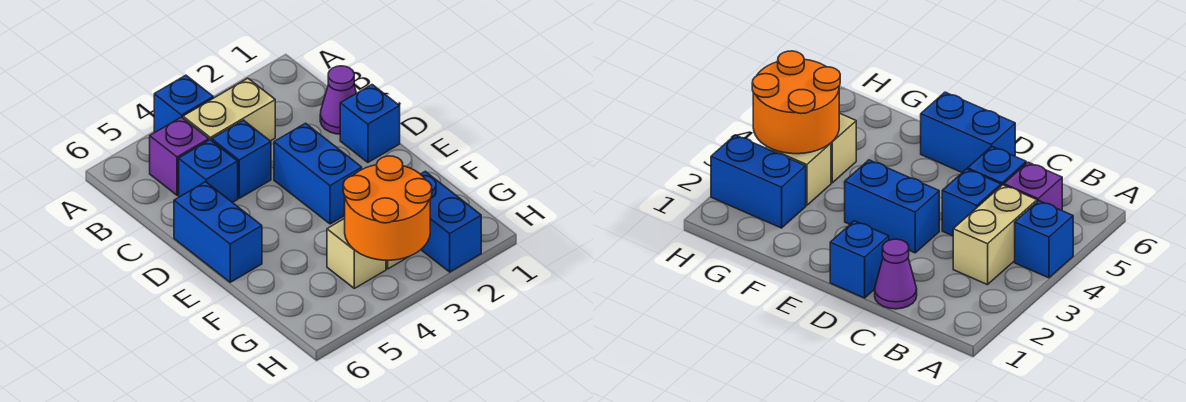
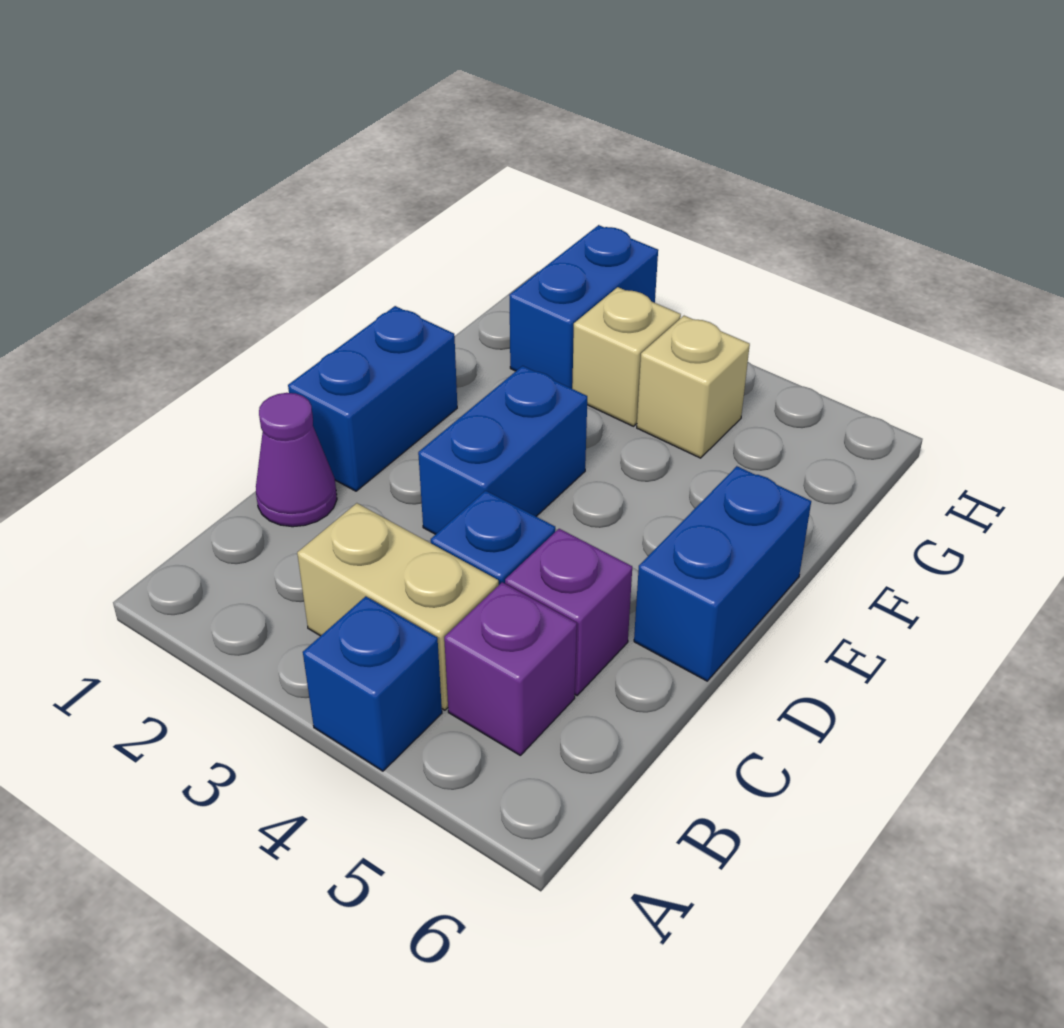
blue brick C5 level 1 -> purple brick C5 level 1
blue brick D1 level 1 -> blue brick D1:E1 level 1
orange round brick G3:H4 level 2 -> none

